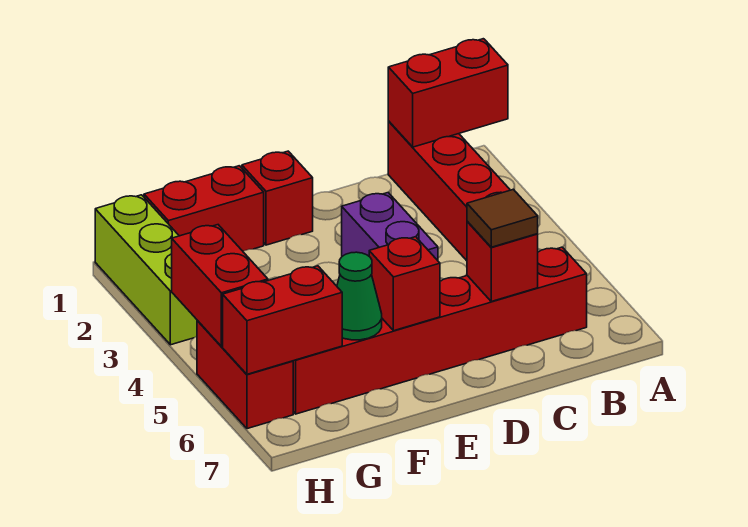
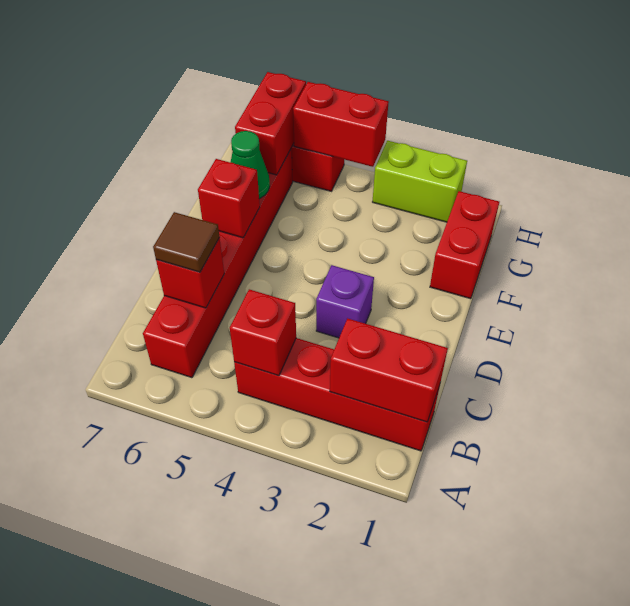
red brick A1:B1 level 2 -> red brick B1:B2 level 2
purple brick D3:D4 level 1 -> purple brick D3 level 1
red brick E1 level 1 -> red brick B4 level 2
lime brick H1:H3 level 1 -> lime brick H2:H3 level 1

